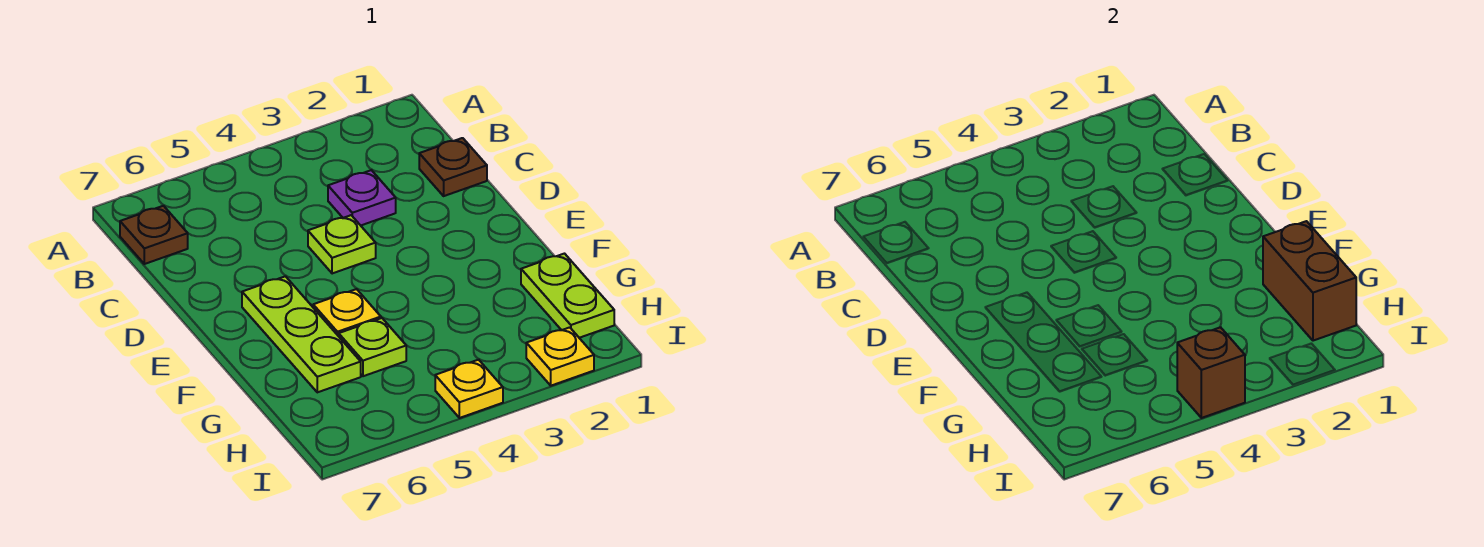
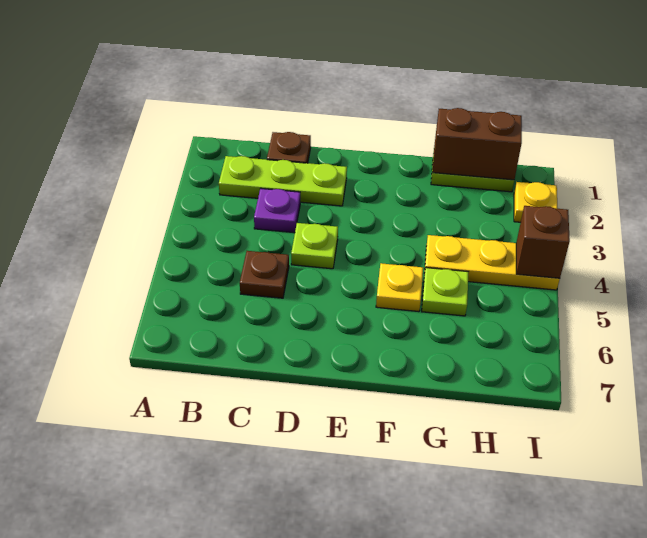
brown plate B7 level 1 -> brown plate C5 level 1
lime plate E6:G6 level 1 -> lime plate B2:D2 level 1
yellow plate I4 level 1 -> yellow plate G4:I4 level 1

